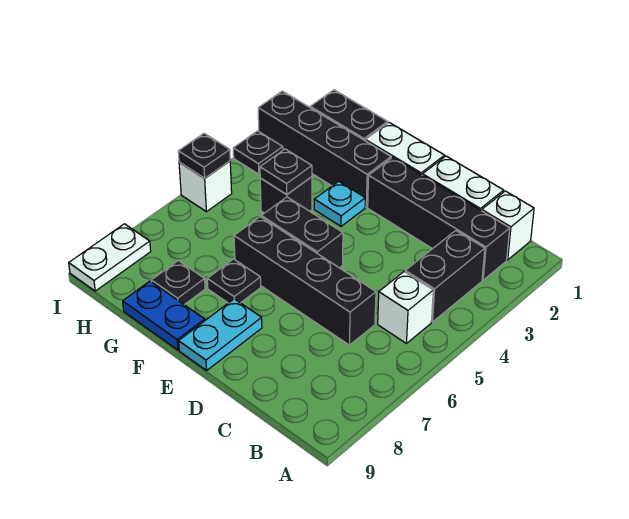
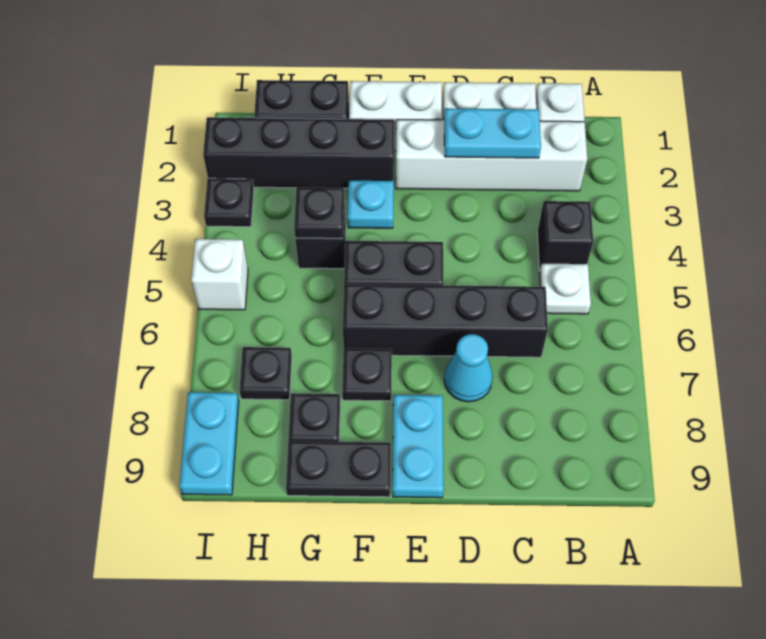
black brick B2:E2 level 1 -> white brick B2:E2 level 1
black brick B3:B4 level 1 -> black brick B4 level 1
white brick B5 level 1 -> white plate B5 level 1
none -> cyan plate C2:D2 level 2
none -> cyan cone D7 level 1
blue plate F9:G9 level 1 -> black plate F9:G9 level 1
black plate I5 level 2 -> black plate H7 level 1
white plate I8:I9 level 1 -> cyan plate I8:I9 level 1

